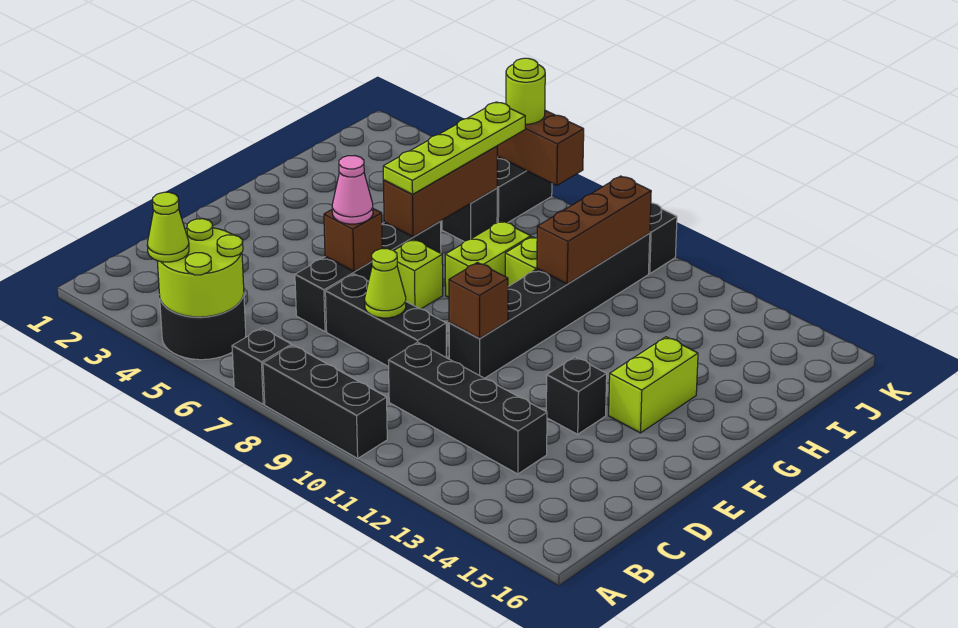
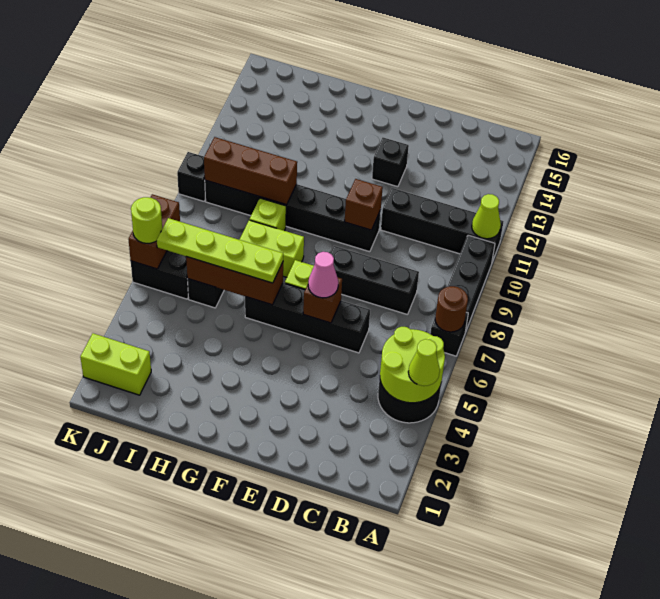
none -> brown round brick A7 level 2
black brick C10:C13 level 1 -> black brick A11:D11 level 1
black brick D7:D9 level 1 -> black brick C8:E8 level 1
lime cone D8 level 2 -> lime cone A11 level 2
lime brick F14:G14 level 1 -> lime brick J2:K2 level 1

